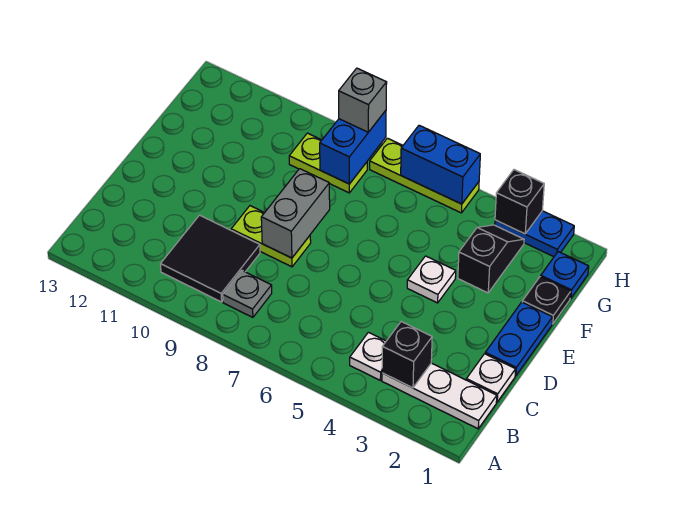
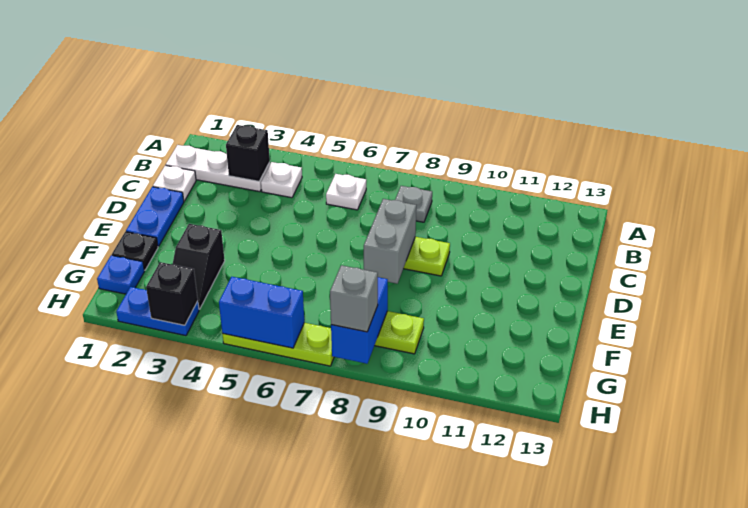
black tile B9:C10 level 1 -> none
white plate E4 level 1 -> white plate B6 level 1

